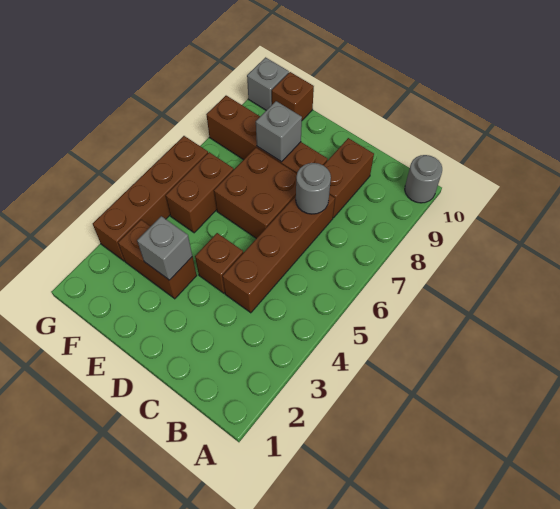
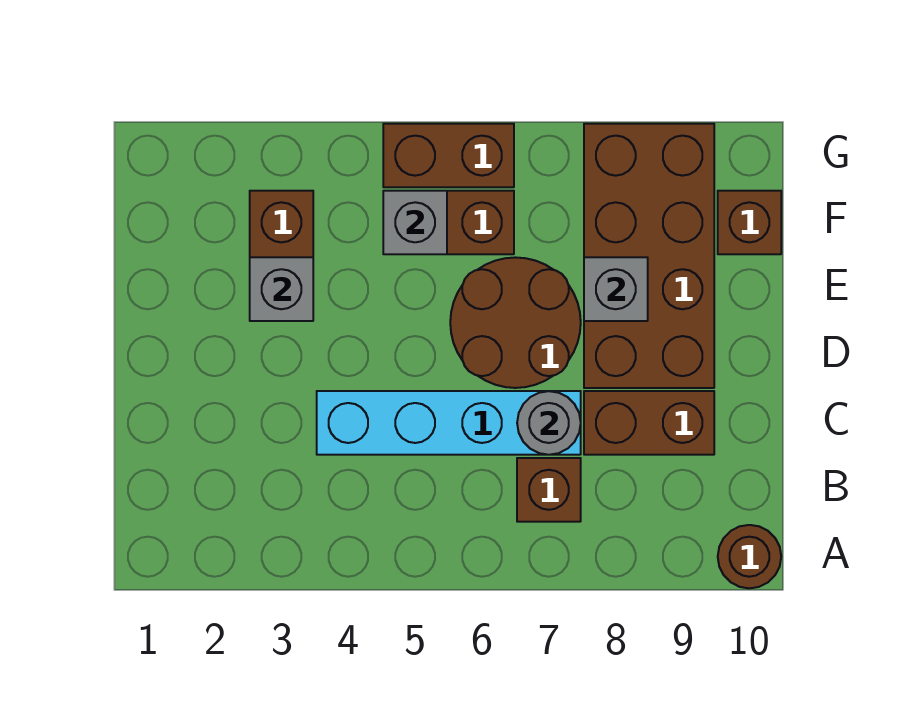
grey round brick A10 level 1 -> brown round brick A10 level 1
brown brick C4:C7 level 1 -> cyan brick C4:C7 level 1
brown brick D4 level 1 -> brown brick B7 level 1
brown brick D6:E7 level 1 -> brown round brick D6:E7 level 1
brown brick D8:G8 level 1 -> brown brick D8:G9 level 1
brown brick G3:G6 level 1 -> brown brick G5:G6 level 1
grey brick G10 level 1 -> grey brick F5 level 2

